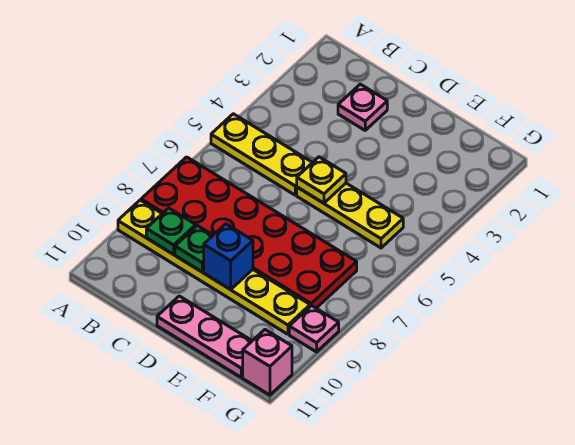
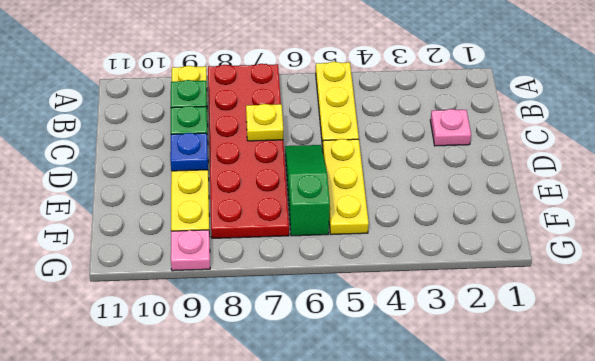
yellow plate D5 level 2 -> yellow plate C7 level 2
none -> green slope D6:F6 level 1 top F
blue brick D9 level 2 -> blue plate D9 level 2
pink plate D11:F11 level 1 -> none
pink brick G11 level 1 -> none

